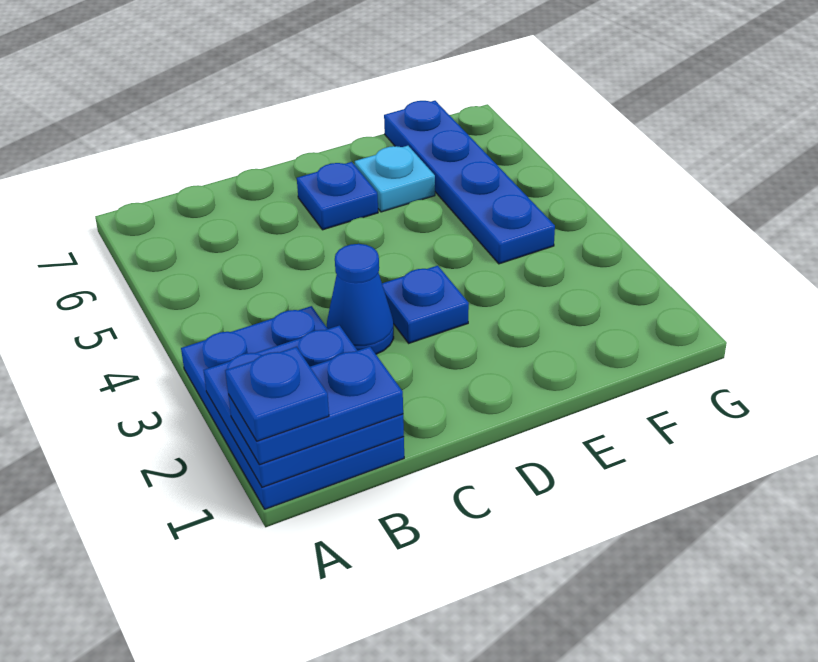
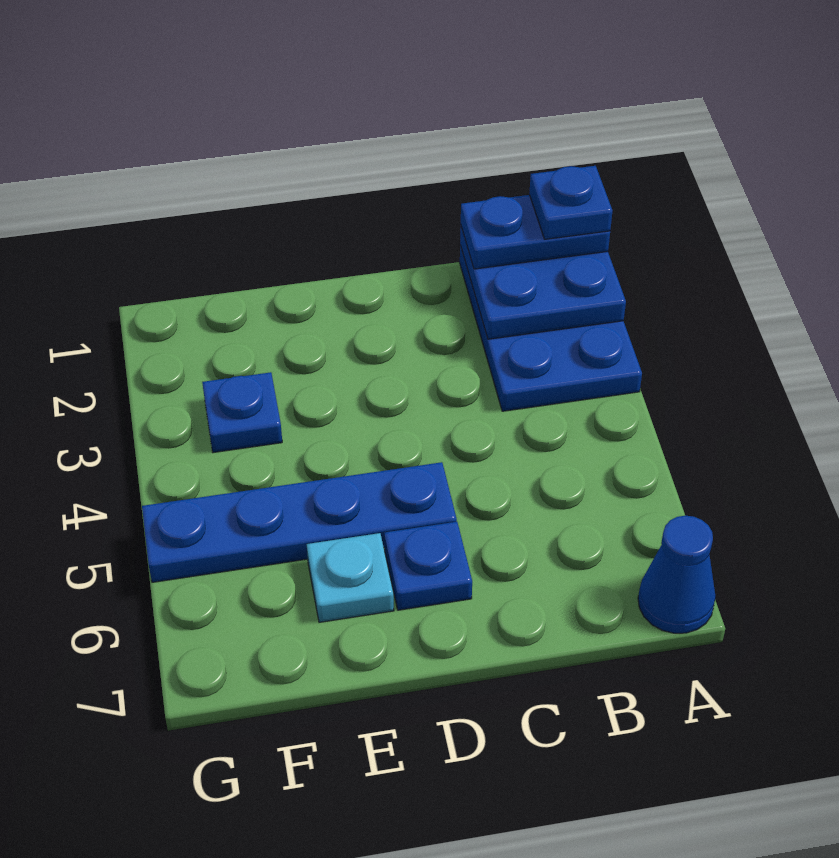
blue cone C3 level 1 -> blue cone A7 level 1
blue plate D3 level 1 -> blue plate F3 level 1
blue plate F4:F7 level 1 -> blue plate D5:G5 level 1

